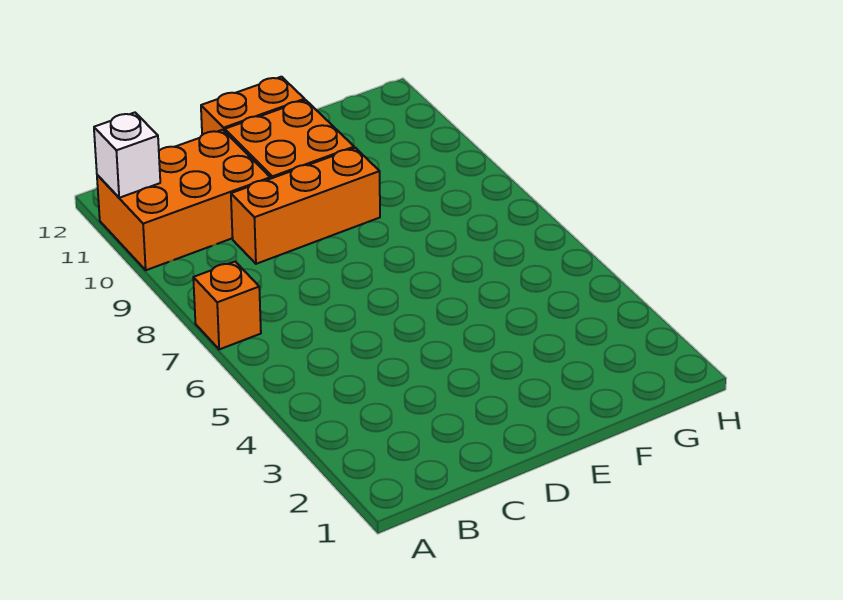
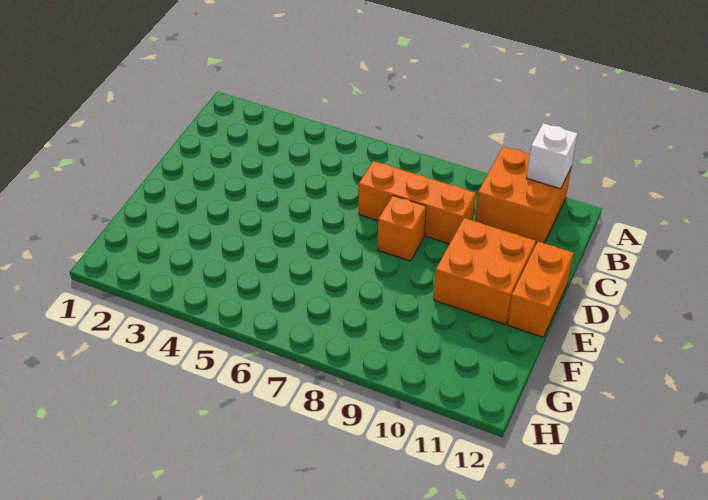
orange brick A7 level 1 -> orange brick D8 level 1
orange brick A10:C11 level 1 -> orange brick A10:B11 level 1
orange brick C9:E9 level 1 -> orange brick C7:C9 level 1

